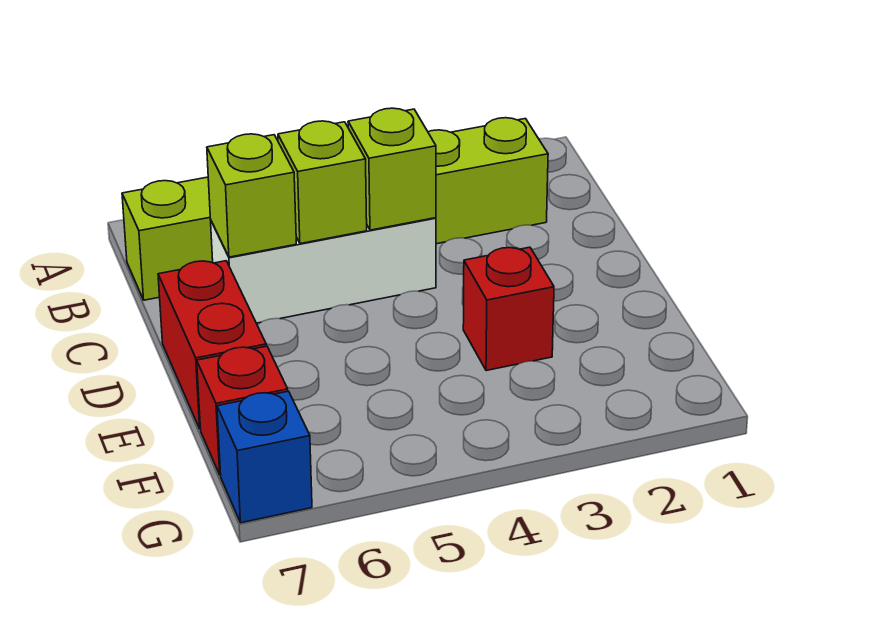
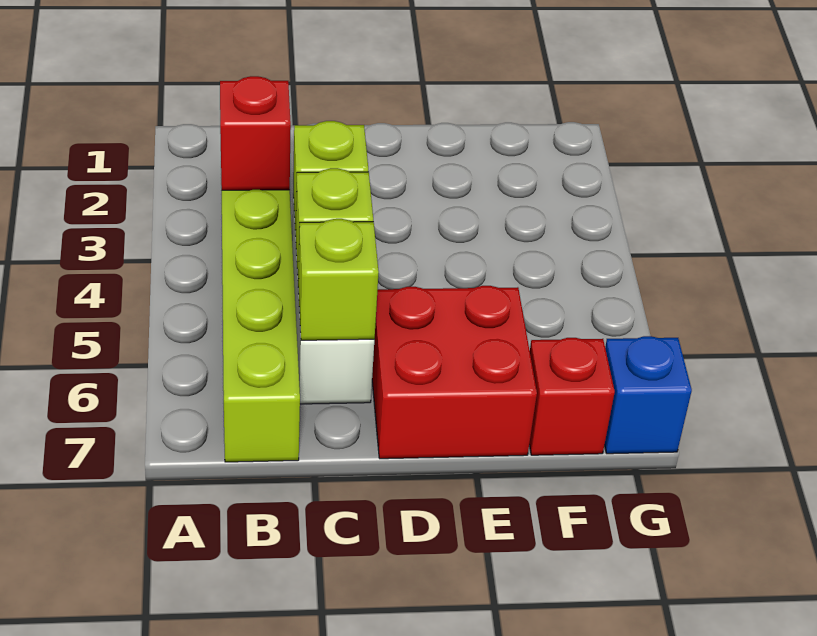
red brick D7:E7 level 1 -> red brick D6:E7 level 1
red brick E3 level 1 -> red brick B3 level 2

